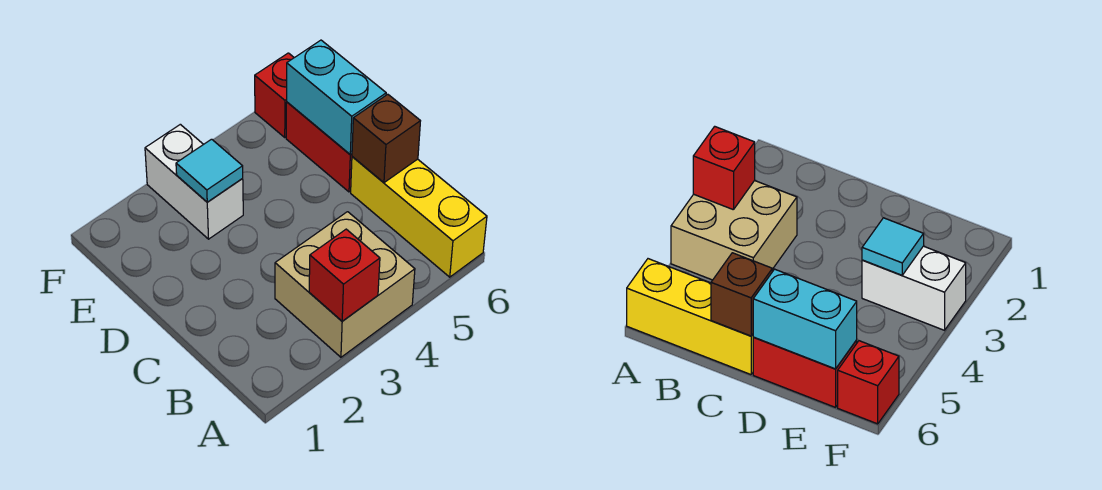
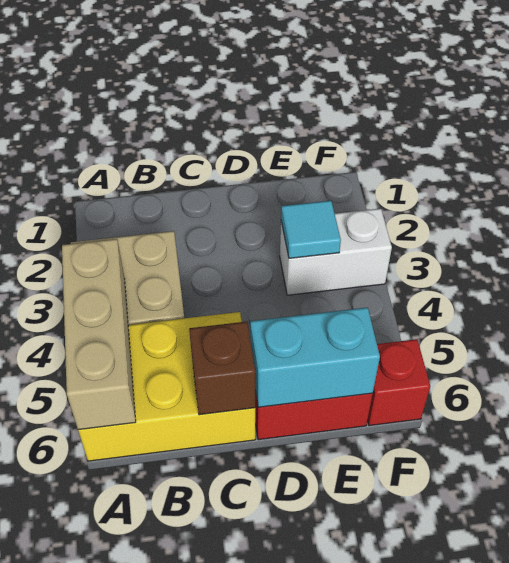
red brick A3 level 2 -> none
none -> tan brick A4:A6 level 2
yellow brick A6:C6 level 1 -> yellow brick A5:C6 level 1

